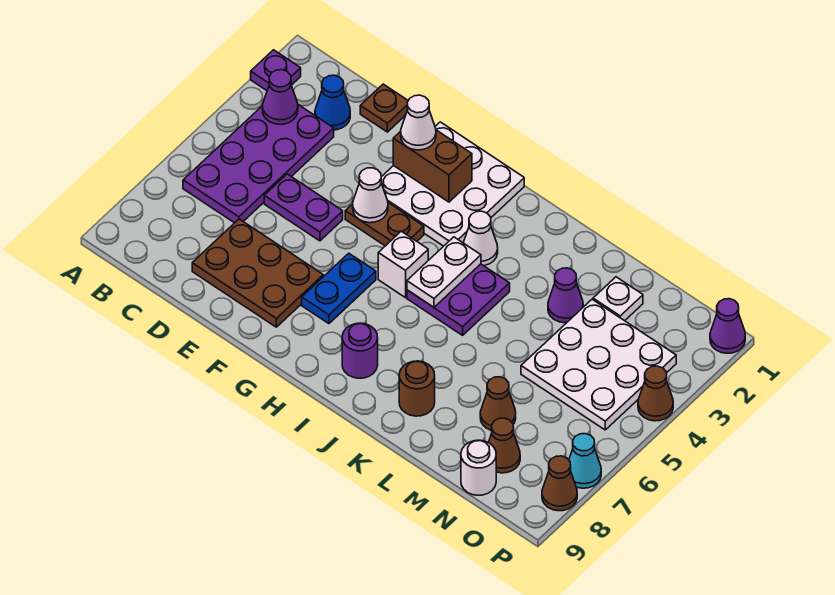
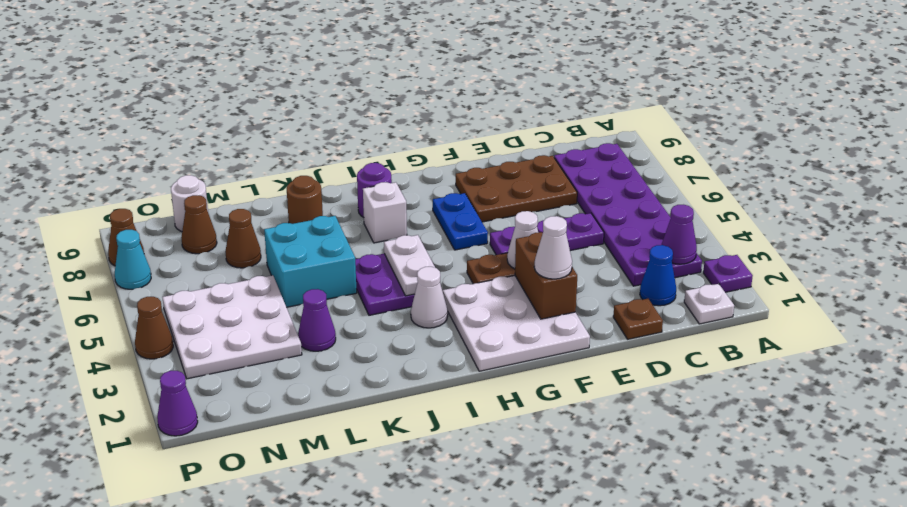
purple plate B3:C6 level 1 -> purple plate B3:C8 level 1
purple plate D5:E5 level 1 -> purple plate D5:F5 level 1
brown brick F2:G2 level 2 -> brown brick F2:F3 level 2
white brick H5 level 1 -> white brick I7 level 1
none -> cyan brick K5:L6 level 1
white plate M2 level 1 -> white plate B1 level 1

